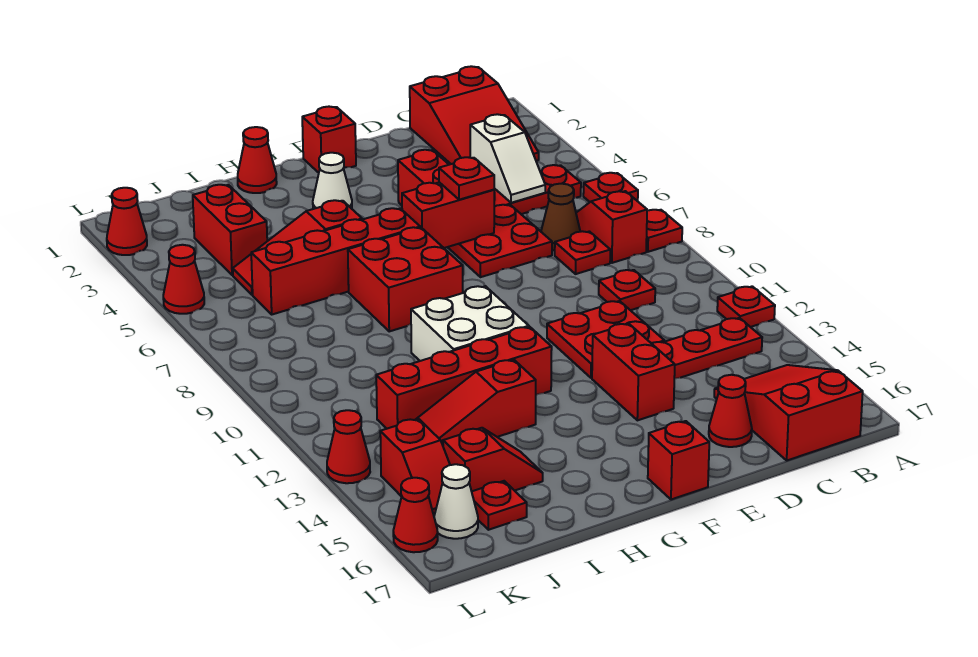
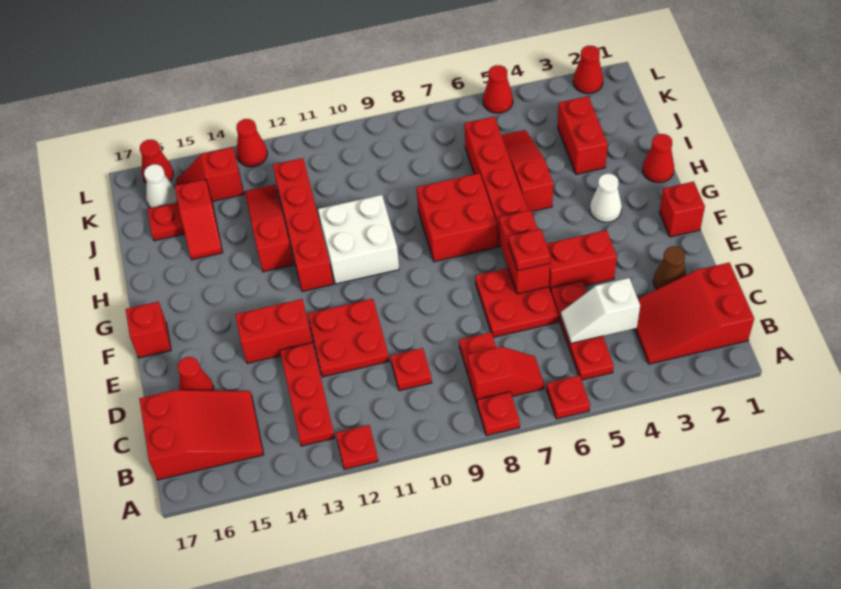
brown cone C7 level 1 -> brown cone D2 level 1
red brick J3:J4 level 1 -> red brick I3:J3 level 1

